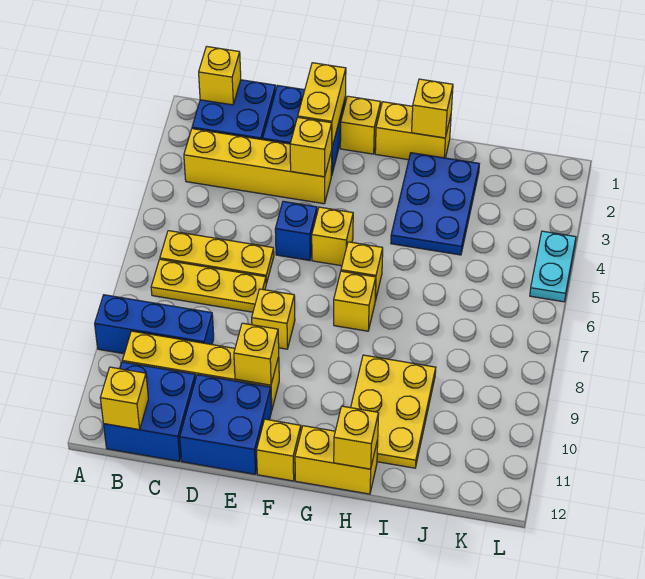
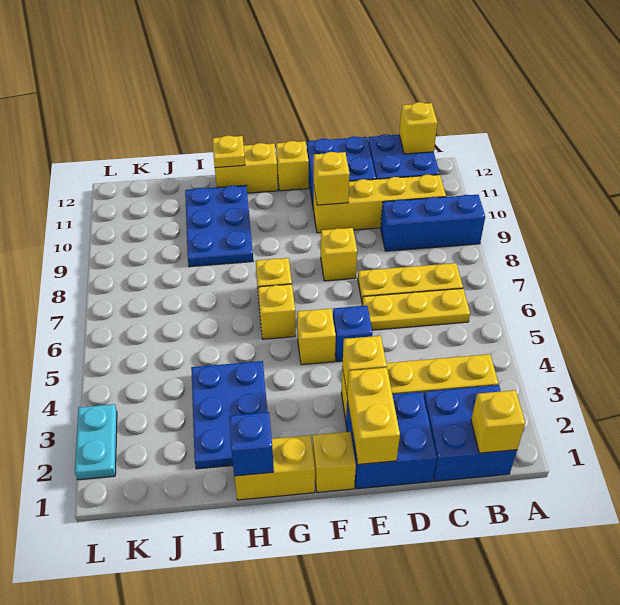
yellow brick H1 level 2 -> blue brick H1 level 2
yellow plate H9:I11 level 1 -> blue plate H9:I11 level 1
yellow brick H12 level 2 -> yellow plate H12 level 2
cyan plate L4:L5 level 1 -> cyan plate L2:L3 level 1

